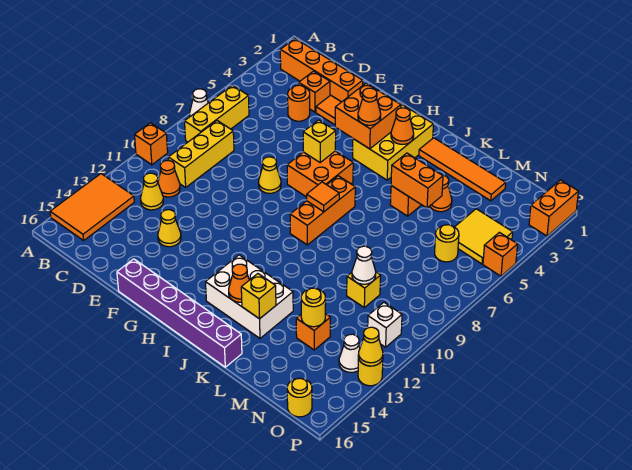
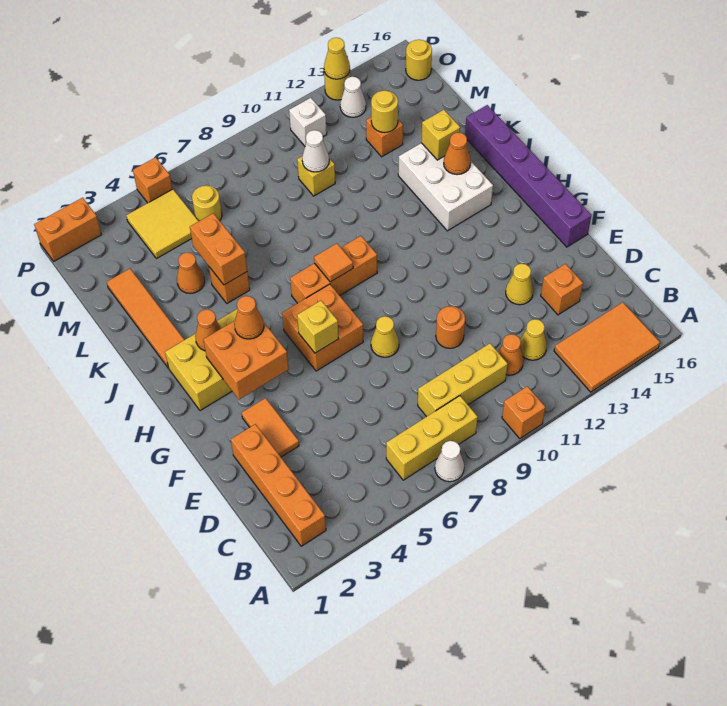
orange brick D3 level 1 -> orange brick D14 level 1
orange round brick D4 level 1 -> orange round brick E10 level 1

